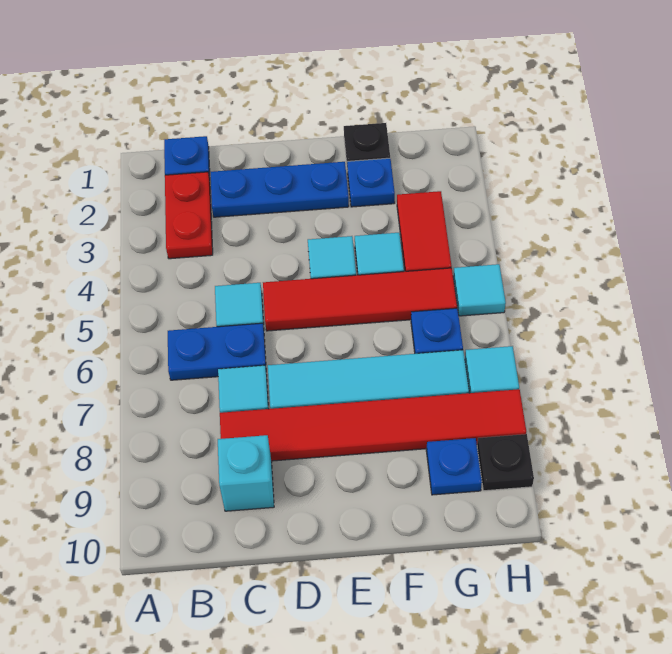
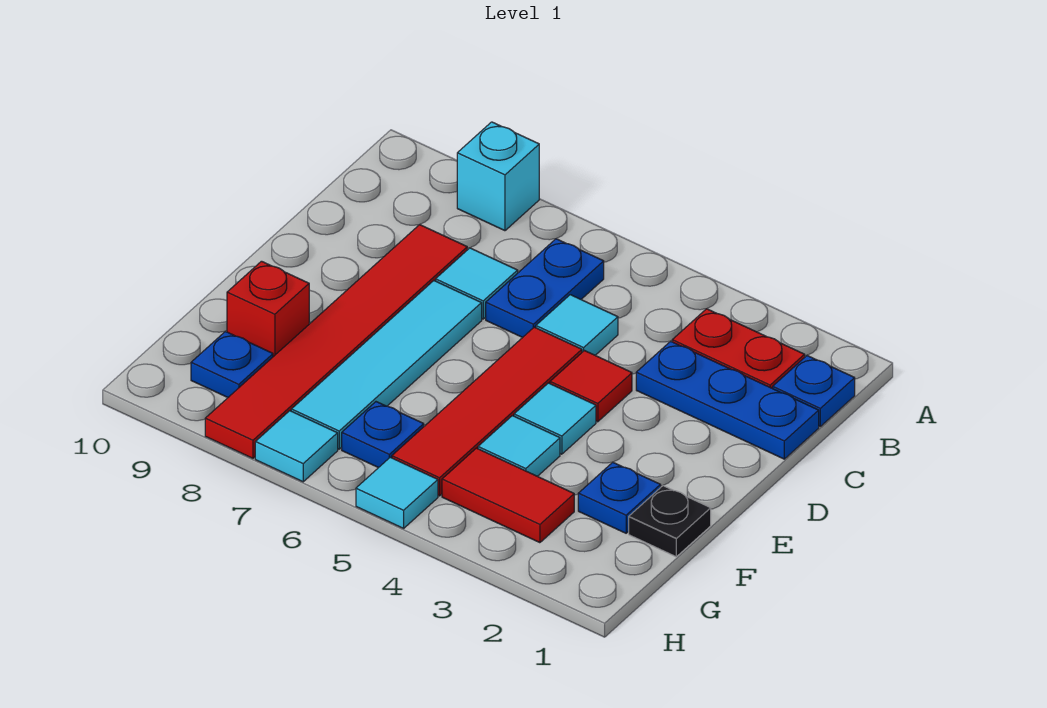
blue plate C2:E2 level 1 -> blue plate C1:C3 level 1
cyan brick C9 level 1 -> cyan brick A8 level 1
none -> red tile D4 level 1
none -> red brick F9 level 1
black plate H9 level 1 -> none

